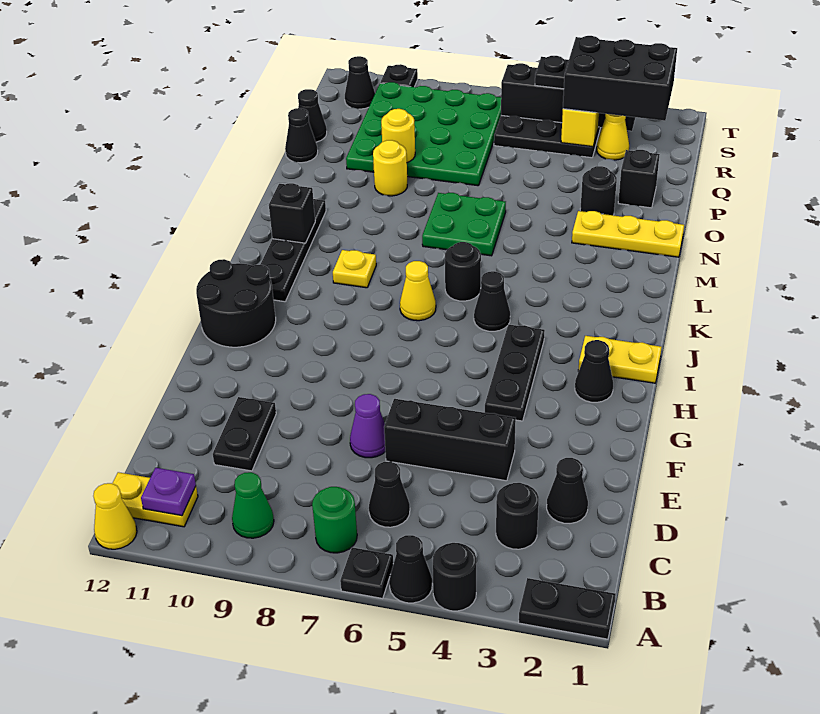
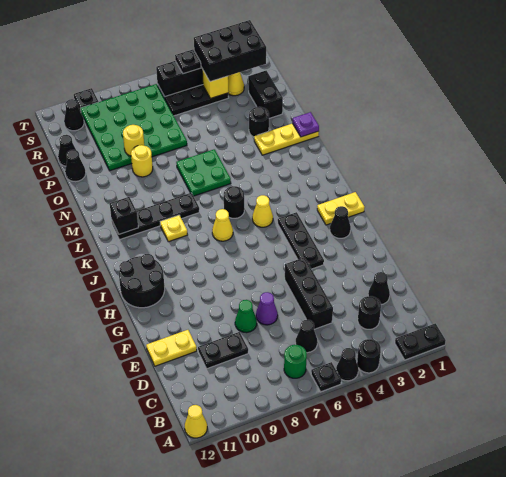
green cone B9 level 1 -> green cone E8 level 1
yellow plate B11:B12 level 1 -> yellow plate E11:E12 level 1
purple plate B11 level 2 -> purple plate N1 level 2
black plate D10:E10 level 1 -> black plate D9:D10 level 1
black brick E4:E6 level 1 -> black brick D5:F5 level 1
black cone J5 level 1 -> yellow cone J5 level 1
black plate J11:M11 level 1 -> black plate L8:L11 level 1
black brick P2 level 1 -> black brick P2:Q2 level 1

